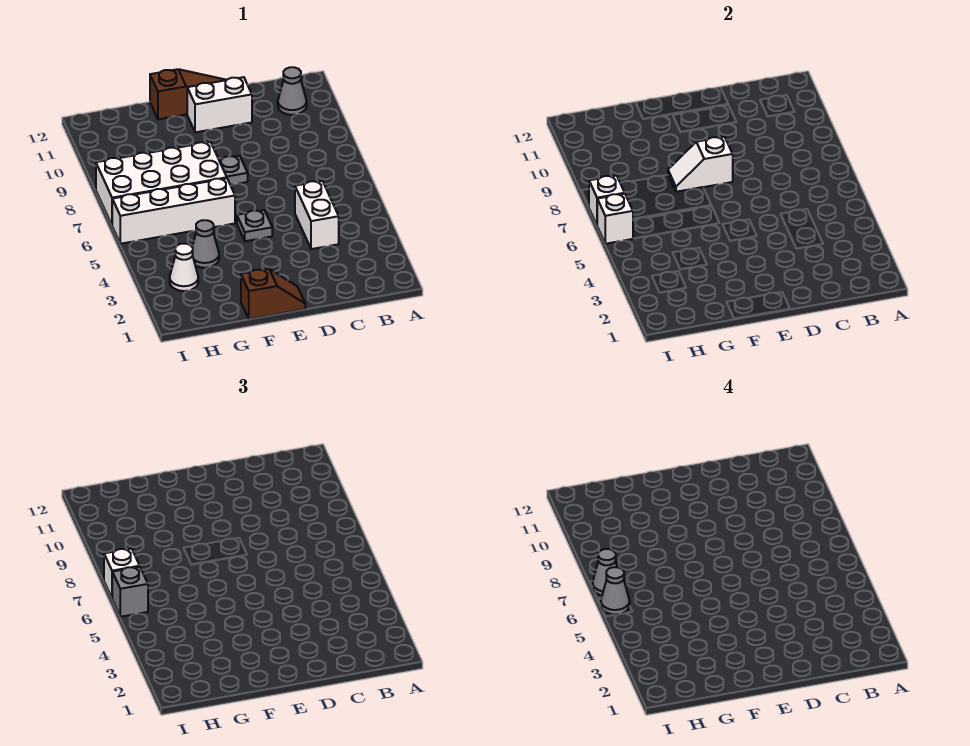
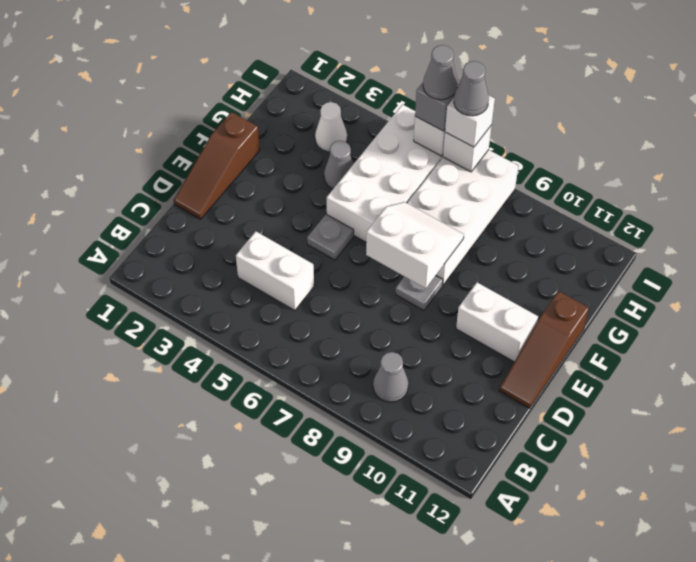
grey cone B11 level 1 -> grey cone B9 level 1
white brick D11:E11 level 1 -> white brick E10:E11 level 1
brown slope E1:F1 level 1 top F -> brown slope D1:F1 level 1 top F
white slope E8:F8 level 2 top E -> white slope E7:F8 level 2 top E
white brick F6:I6 level 1 -> white brick F5:I6 level 1

